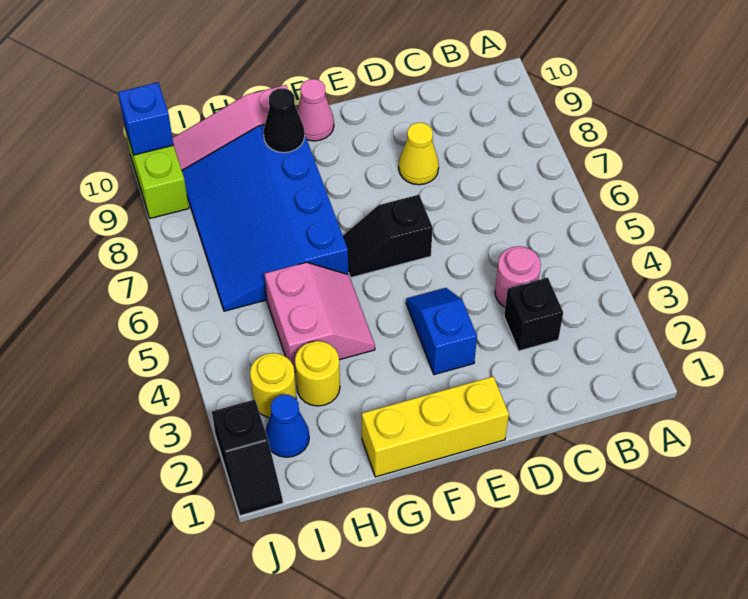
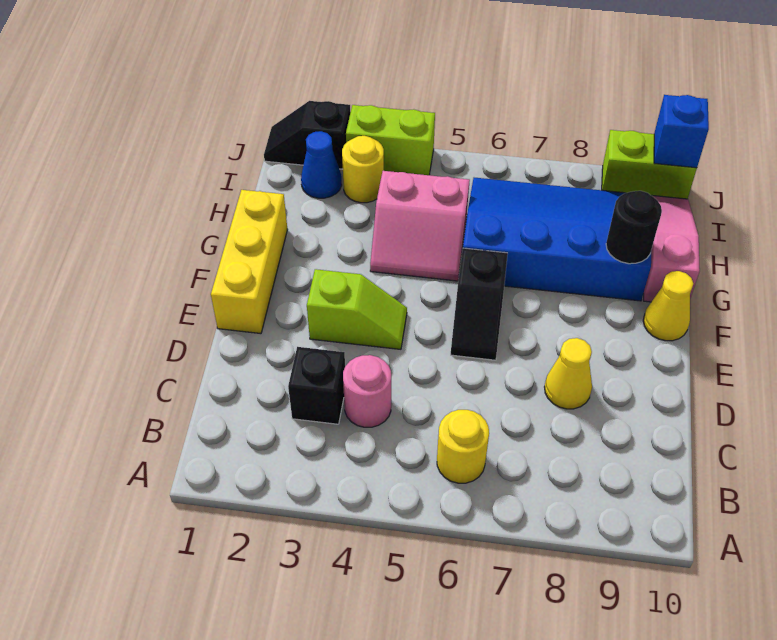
blue slope E3:E4 level 1 top 3 -> lime slope E3:E4 level 1 top 3
black slope E6:F6 level 1 top E -> black slope E6:F6 level 1 top F
pink cone F10 level 1 -> yellow cone F10 level 1
black cone G9 level 2 -> black round brick G9 level 2
yellow round brick H3 level 1 -> yellow round brick B6 level 1
none -> lime brick J3:J4 level 1

